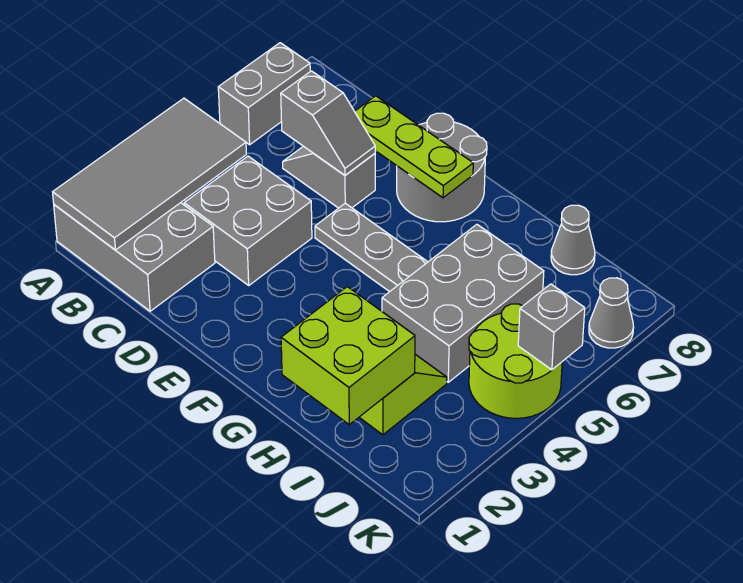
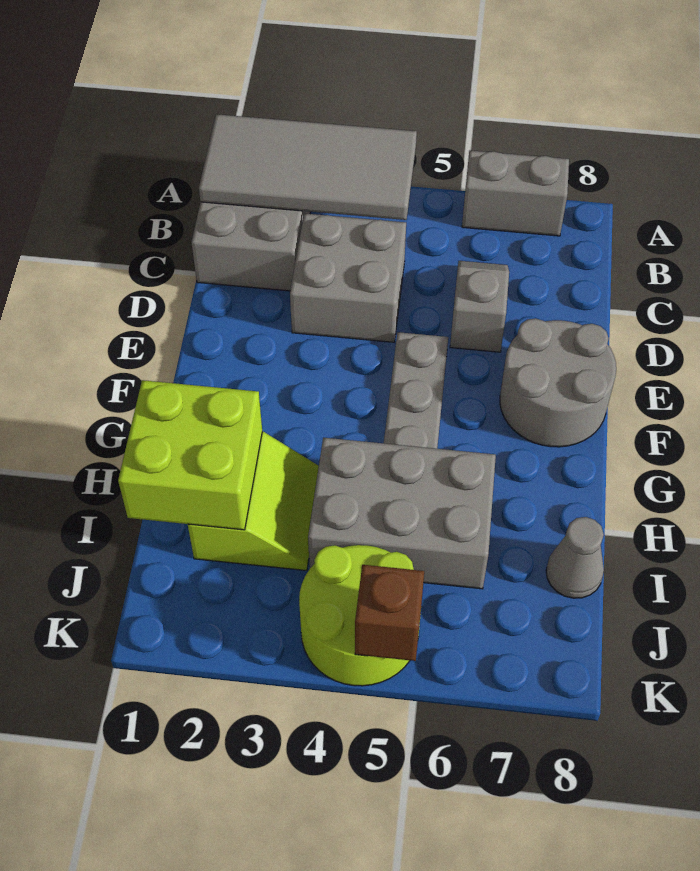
grey slope C6:D6 level 2 top C -> none
lime plate D7:F7 level 2 -> none
grey brick K5 level 2 -> brown brick K5 level 2
grey cone K7 level 1 -> none

